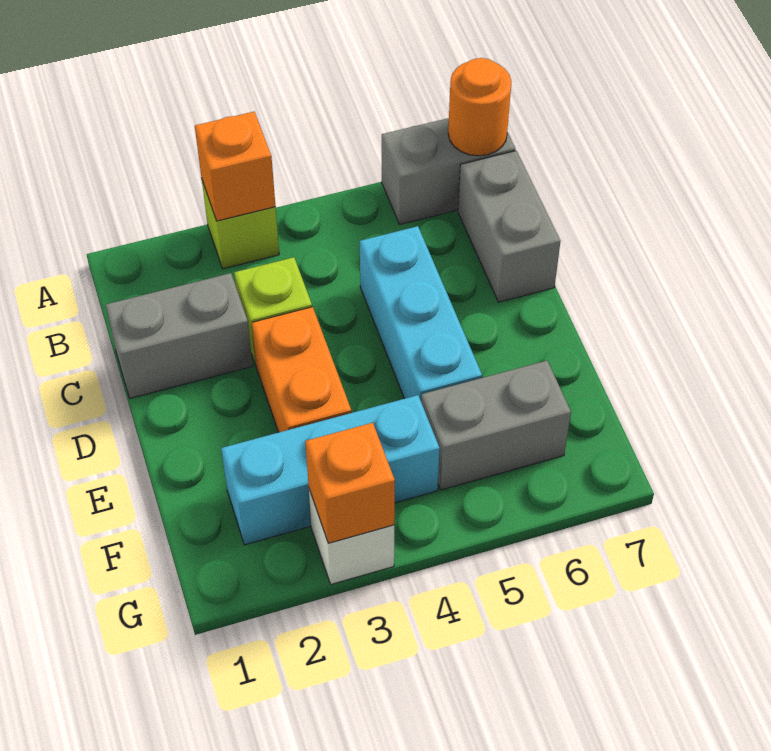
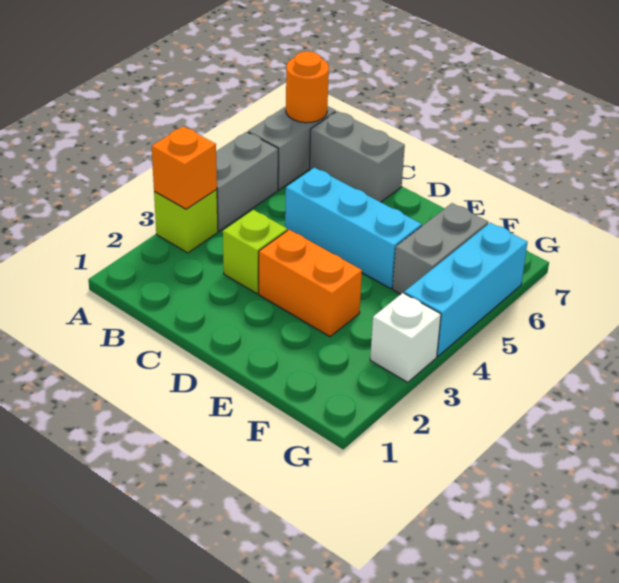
grey brick C1:C2 level 1 -> grey brick A4:A5 level 1
cyan brick F2:F4 level 1 -> cyan brick G4:G6 level 1
orange brick G3 level 2 -> none

